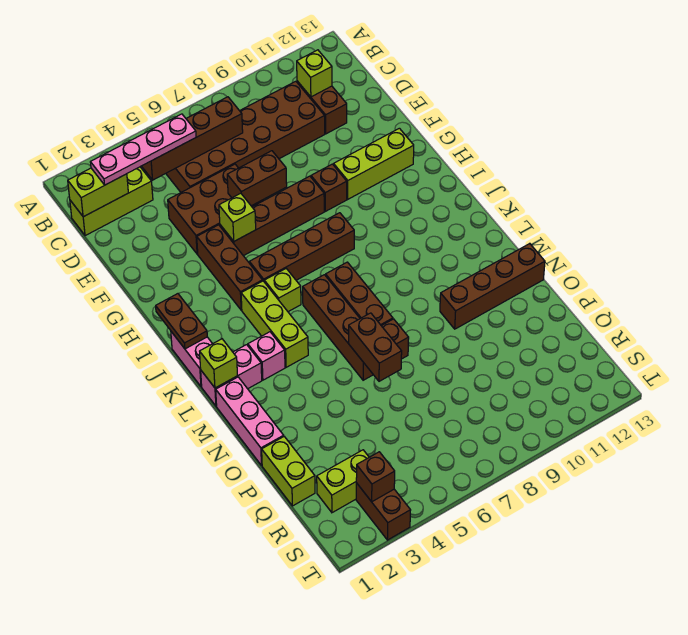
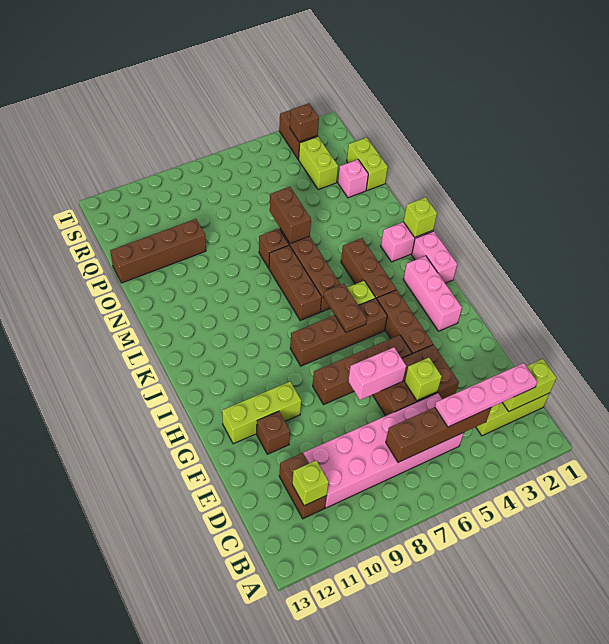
brown brick C5:D10 level 1 -> pink brick C5:D10 level 1
brown brick F6:F7 level 2 -> pink brick F6:F7 level 2
lime brick G5 level 2 -> lime brick E5 level 2
brown brick G9 level 1 -> brown brick F11 level 1
brown plate I1:J1 level 2 -> brown plate I6:J6 level 2
lime brick J4:L4 level 1 -> brown brick J4:L4 level 1
pink brick L3 level 1 -> pink brick P2 level 1
pink brick M1:O1 level 1 -> pink brick H2:J2 level 1
brown brick N10:N13 level 1 -> brown brick P10:P13 level 1
lime brick R2:R3 level 1 -> lime brick Q3:R3 level 1

